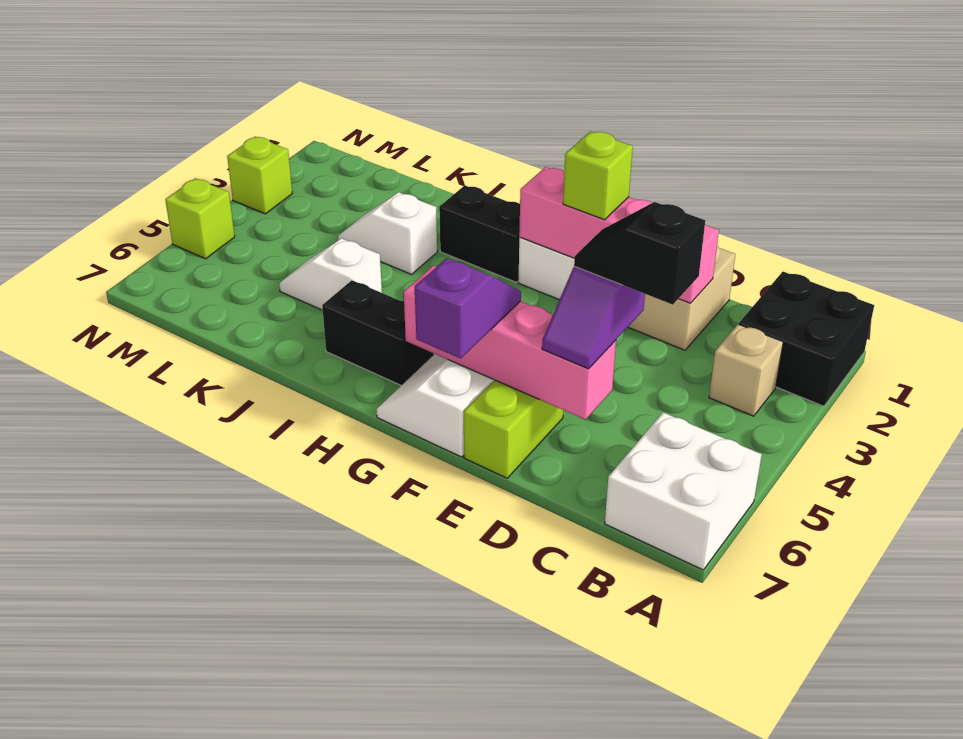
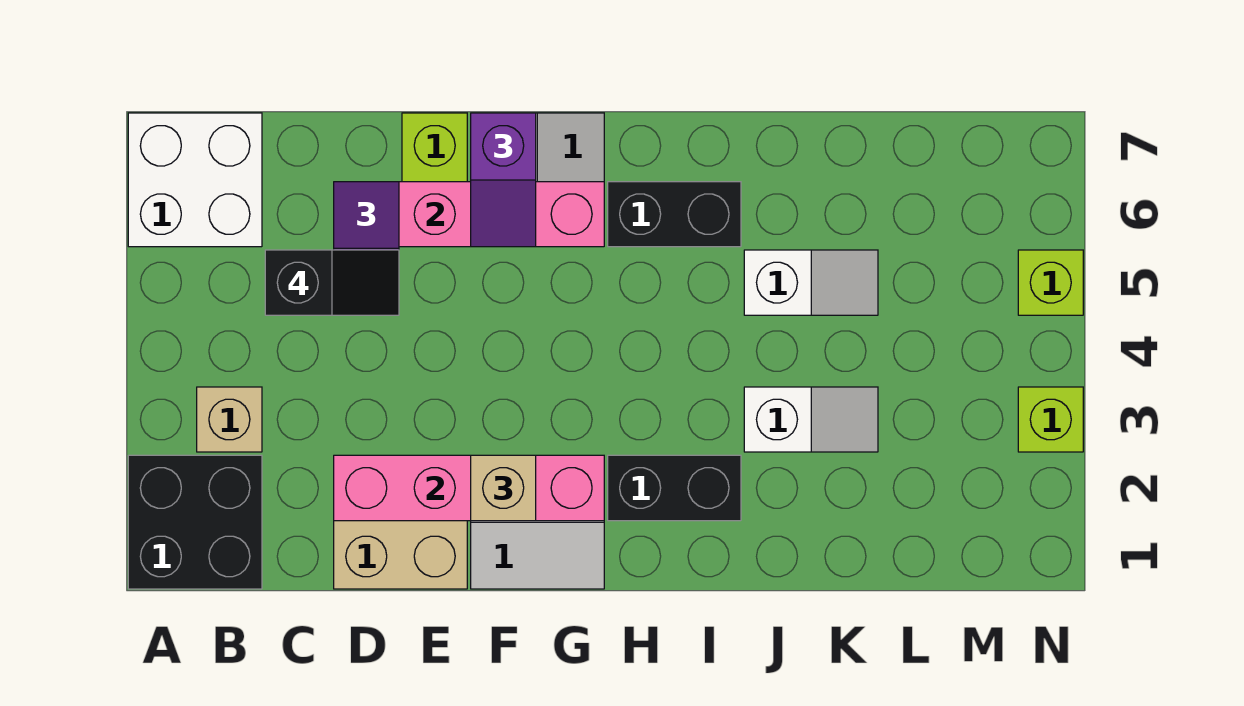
lime brick F2 level 3 -> tan brick F2 level 3

